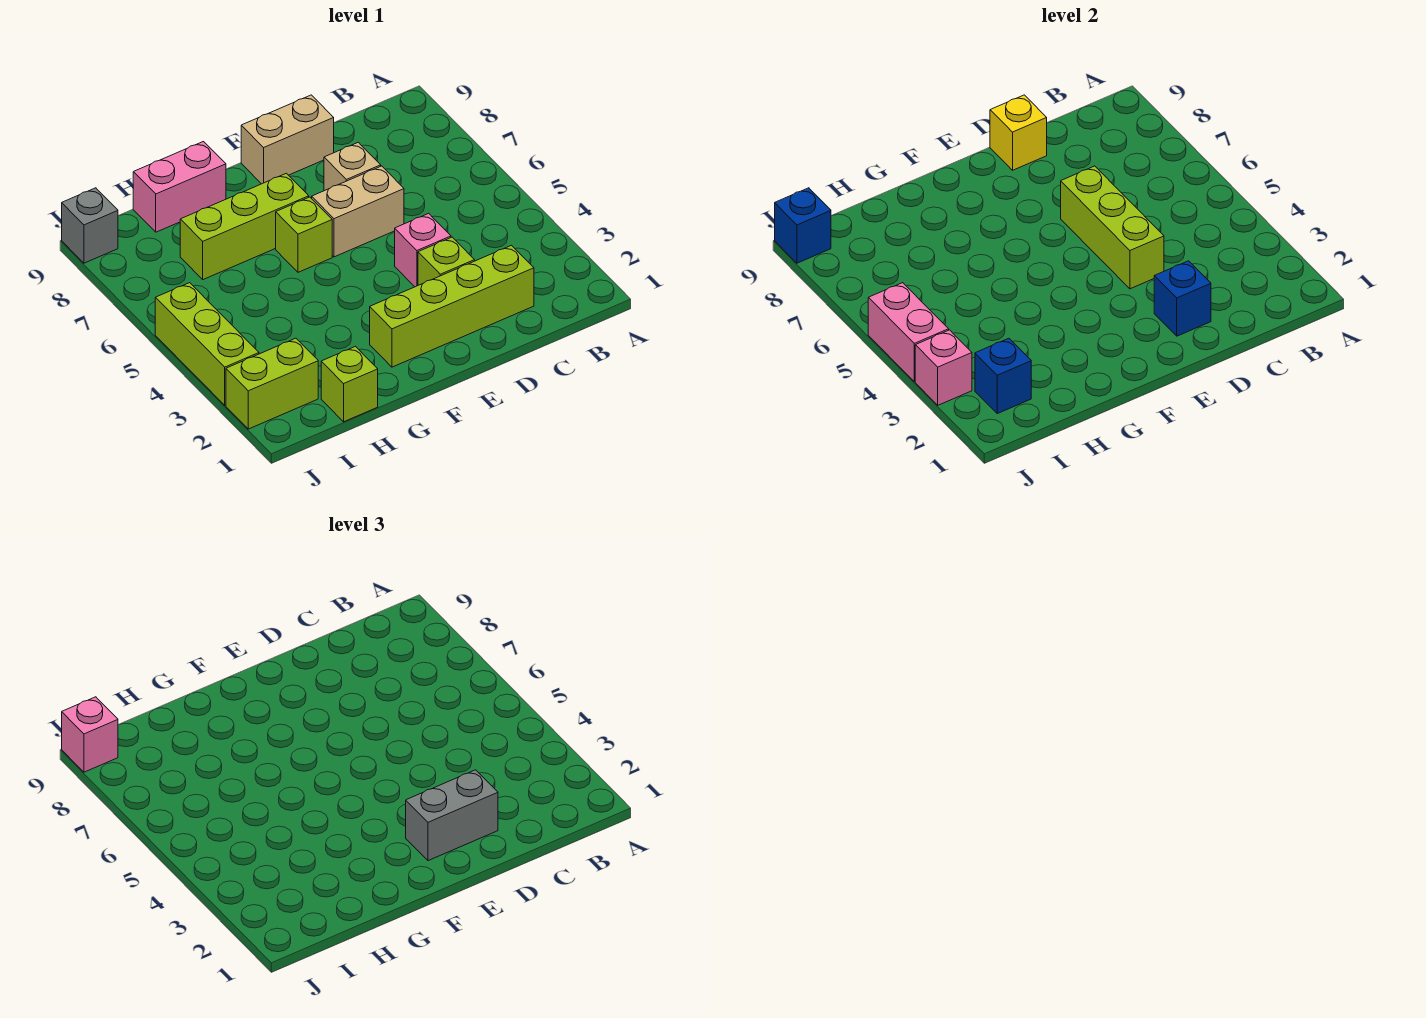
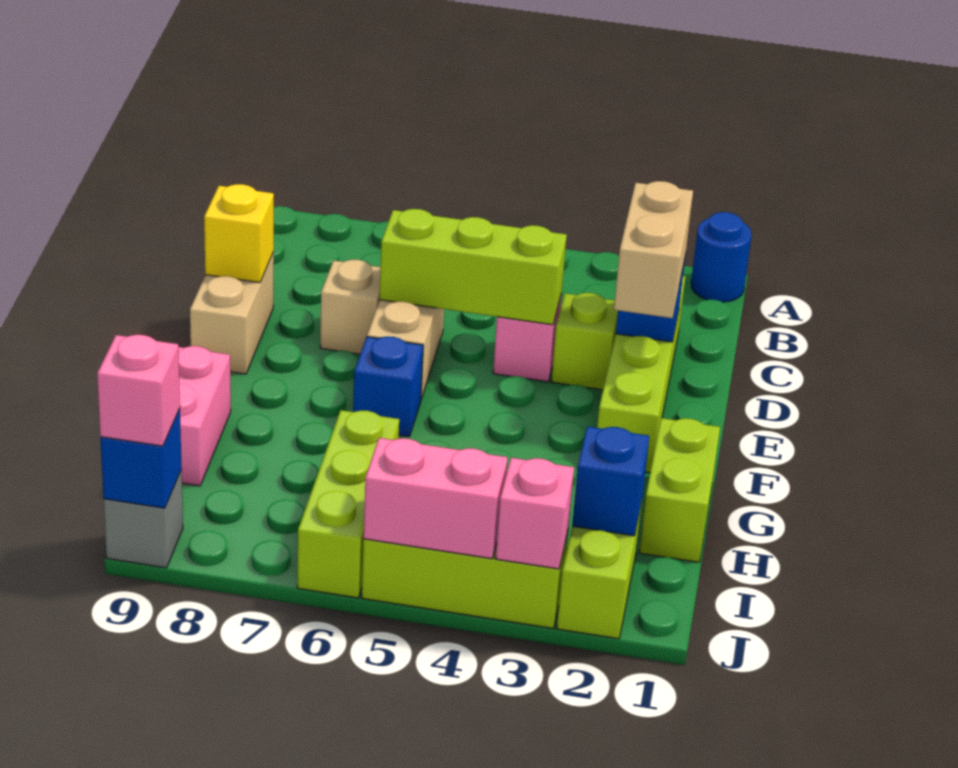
none -> blue round brick A1 level 1
grey brick D2:E2 level 3 -> tan brick D2:E2 level 3
lime brick F6 level 1 -> blue brick F6 level 1
lime brick F7:H7 level 1 -> lime brick H6:J6 level 1
lime brick H1 level 1 -> lime brick G1:H1 level 1

